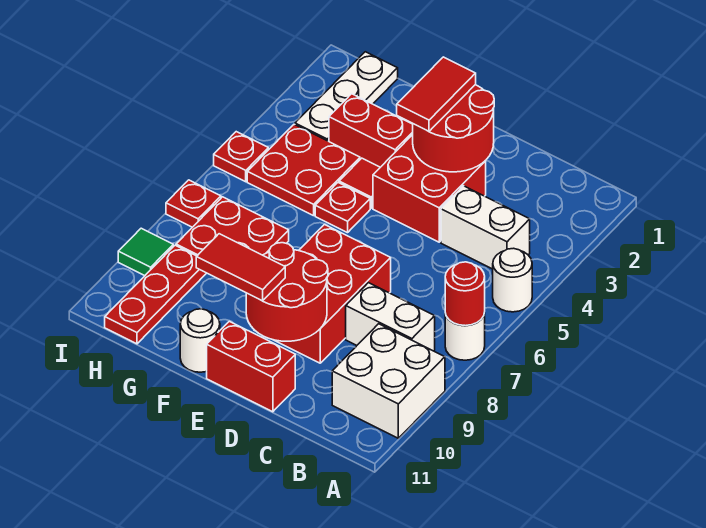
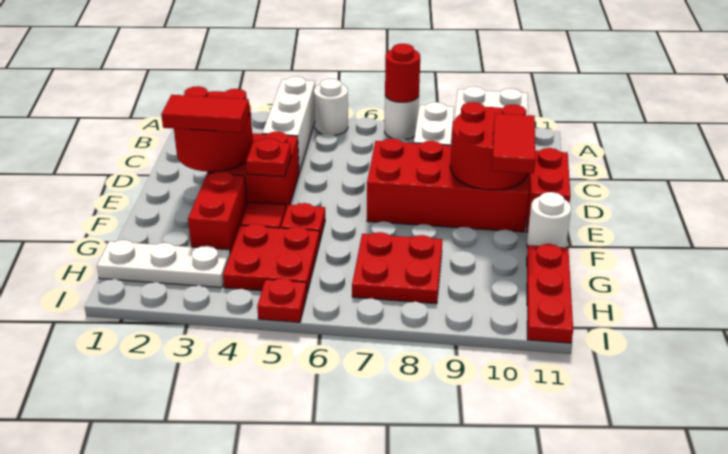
white brick B4:C4 level 1 -> white brick A4:C4 level 1
red brick D7:E9 level 1 -> red brick D7:E10 level 1
red plate H9:H11 level 1 -> red plate G11:I11 level 1
red plate I7 level 1 -> red plate E4 level 2
green tile I9 level 1 -> none

